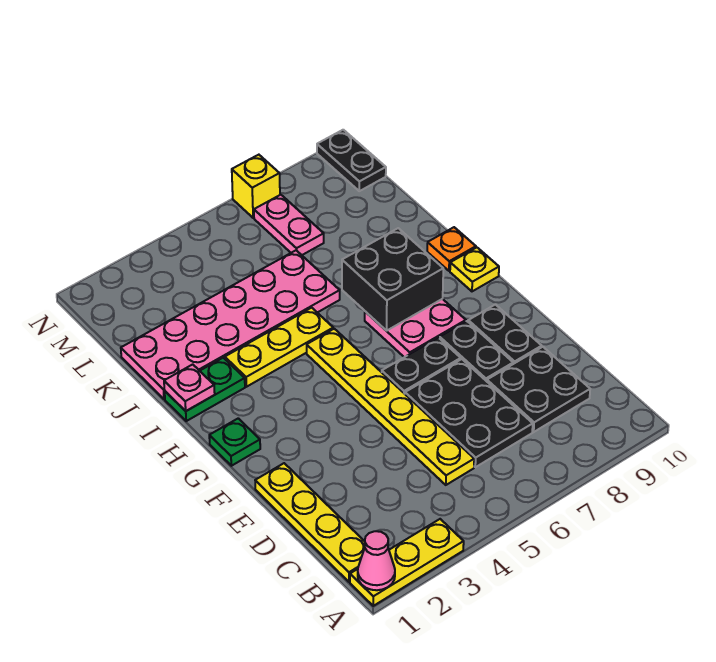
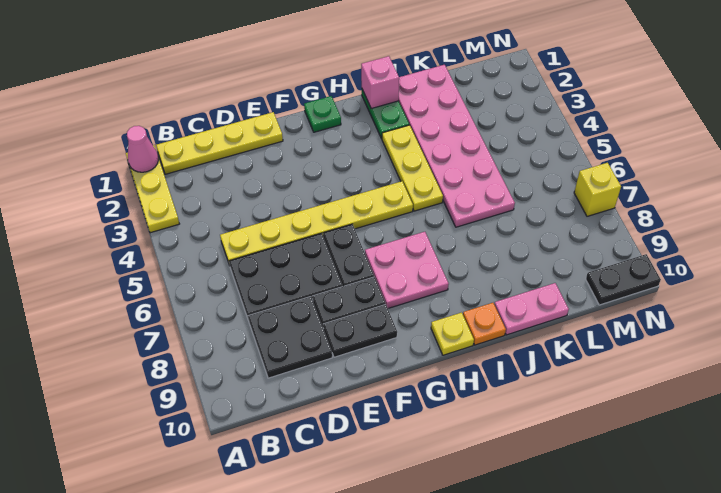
black brick H7:I8 level 2 -> none
pink plate I1 level 2 -> pink brick I1 level 2
pink plate L7:M7 level 1 -> pink plate J10:K10 level 1

